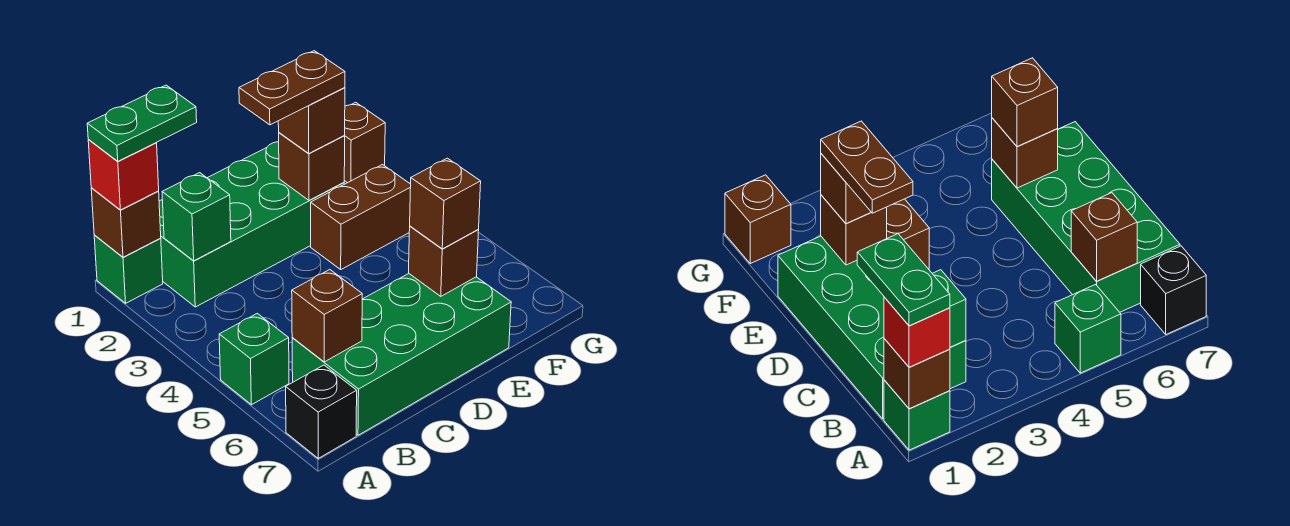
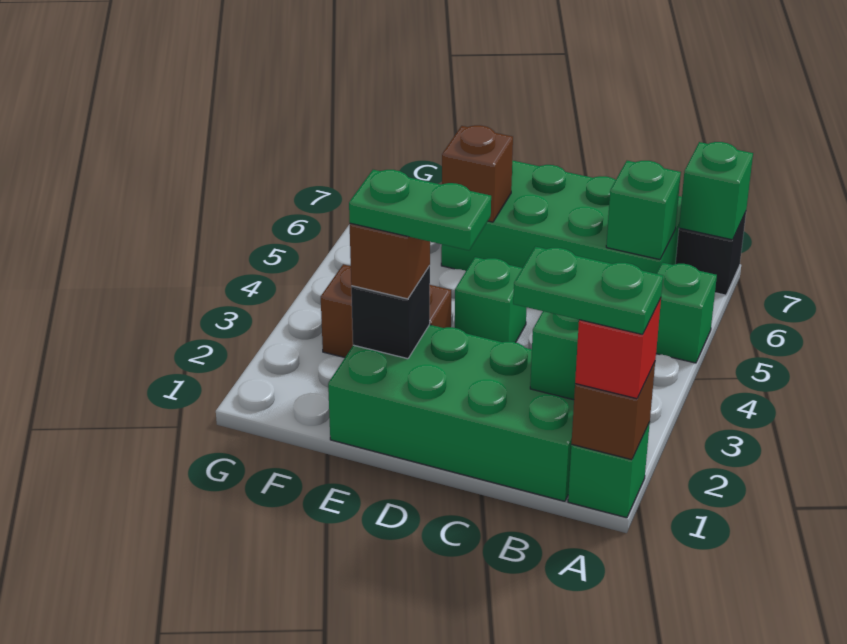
none -> green brick A7 level 2
brown brick B6 level 2 -> green brick B6 level 2
brown plate D2:E2 level 4 -> green plate D2:E2 level 4
none -> green brick D4 level 1
brown brick E2 level 2 -> black brick E2 level 2
brown brick E6 level 3 -> none
brown brick G1 level 1 -> none

